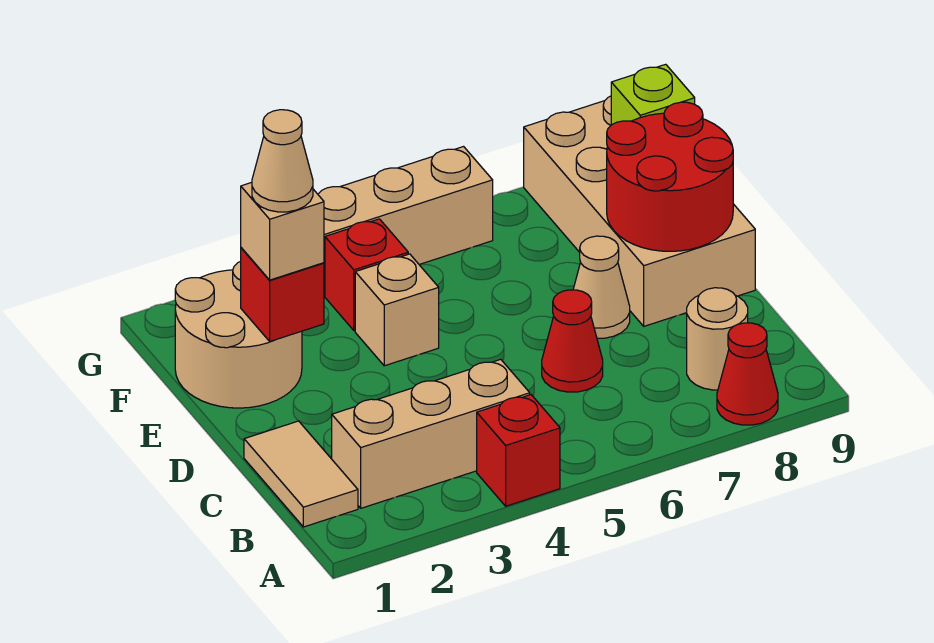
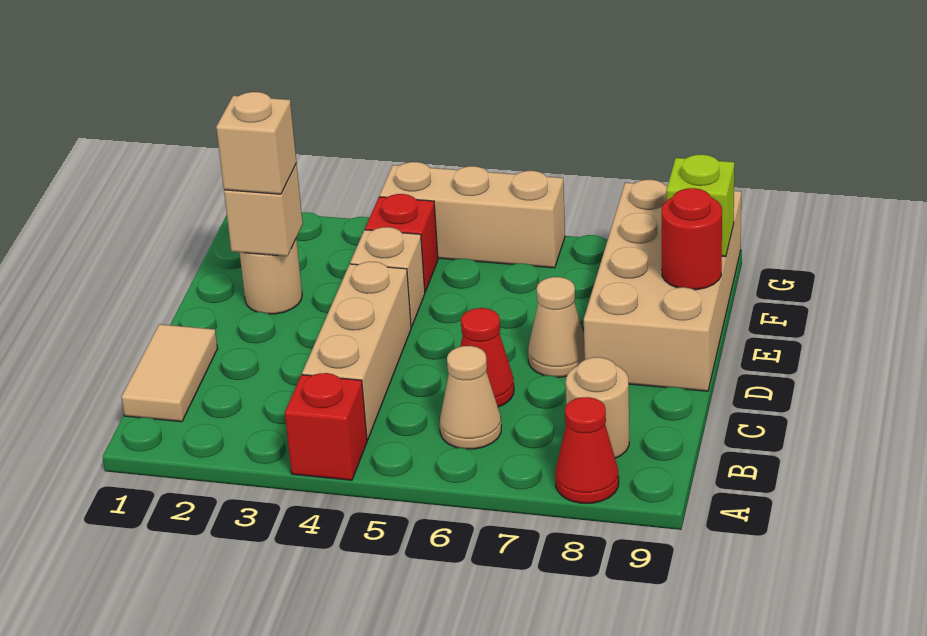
tan brick B2:B4 level 1 -> tan brick B4:D4 level 1
red round brick D8:E9 level 2 -> red round brick E9 level 2
tan round brick E1:F2 level 1 -> tan round brick E2 level 1
red brick E2 level 2 -> tan brick E2 level 2
tan cone E2 level 4 -> tan cone B6 level 1

